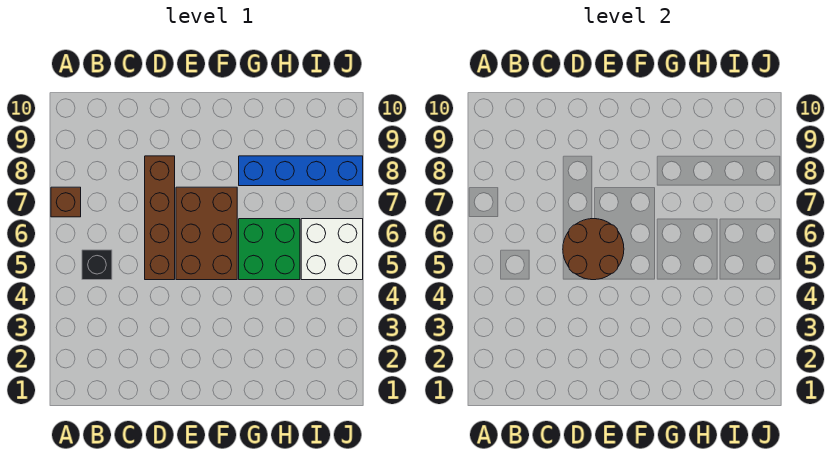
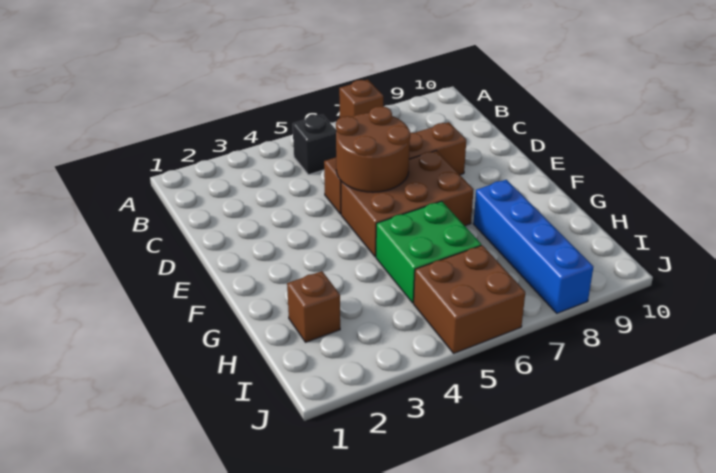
none -> brown brick H2 level 1
white brick I5:J6 level 1 -> brown brick I5:J6 level 1

